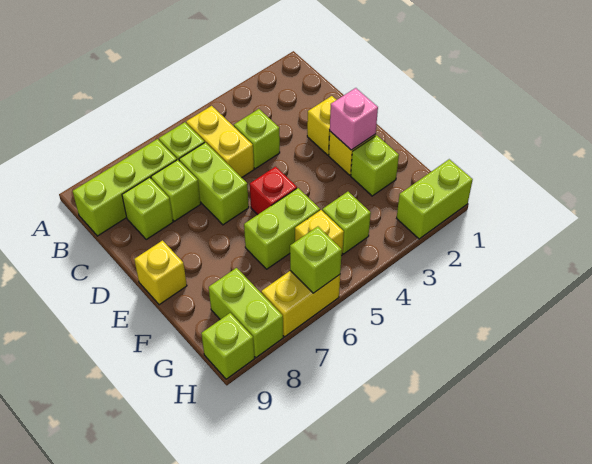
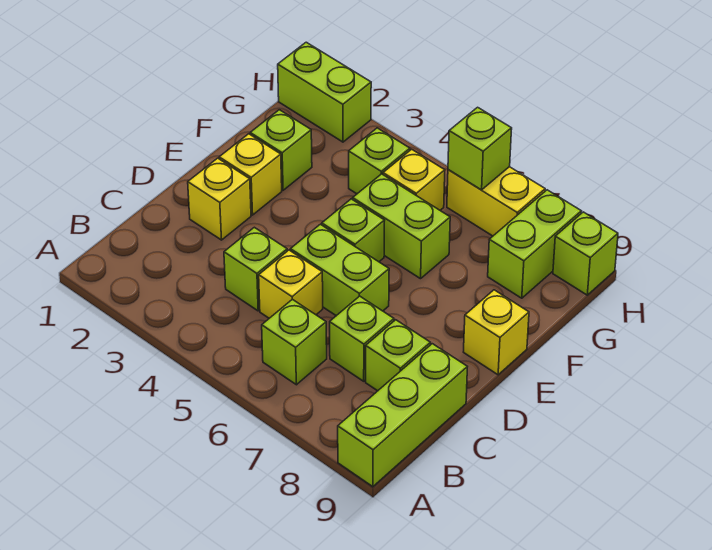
yellow brick B5:C5 level 1 -> yellow brick C5 level 1
lime brick B7:B9 level 1 -> lime brick A9:C9 level 1
lime brick C6:D6 level 1 -> lime brick D5:D6 level 1
pink brick E2 level 2 -> none
red brick E5 level 1 -> lime brick E5 level 1

